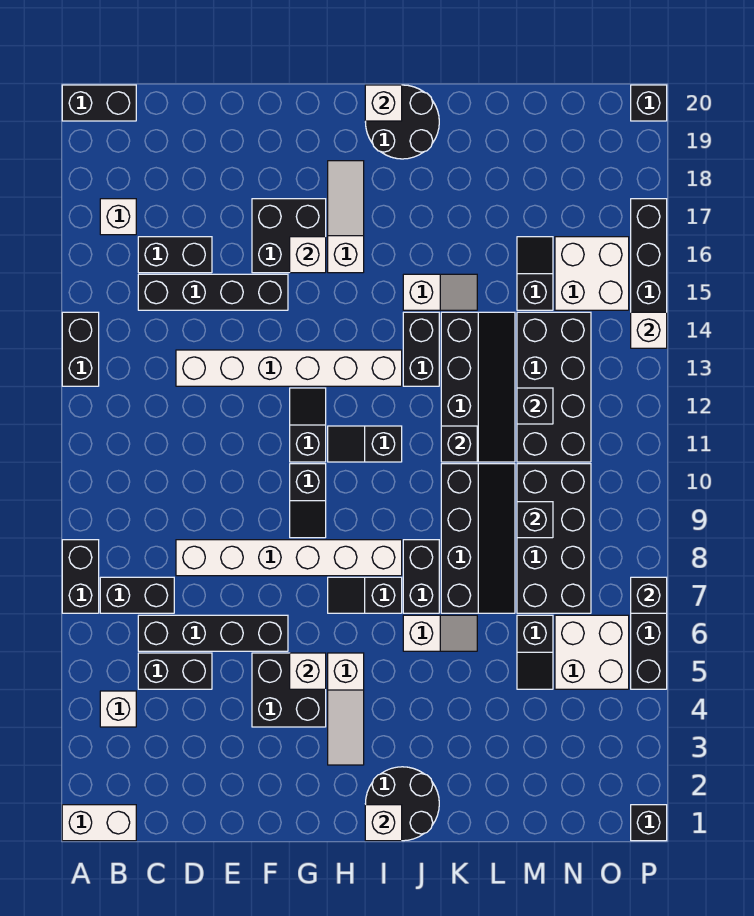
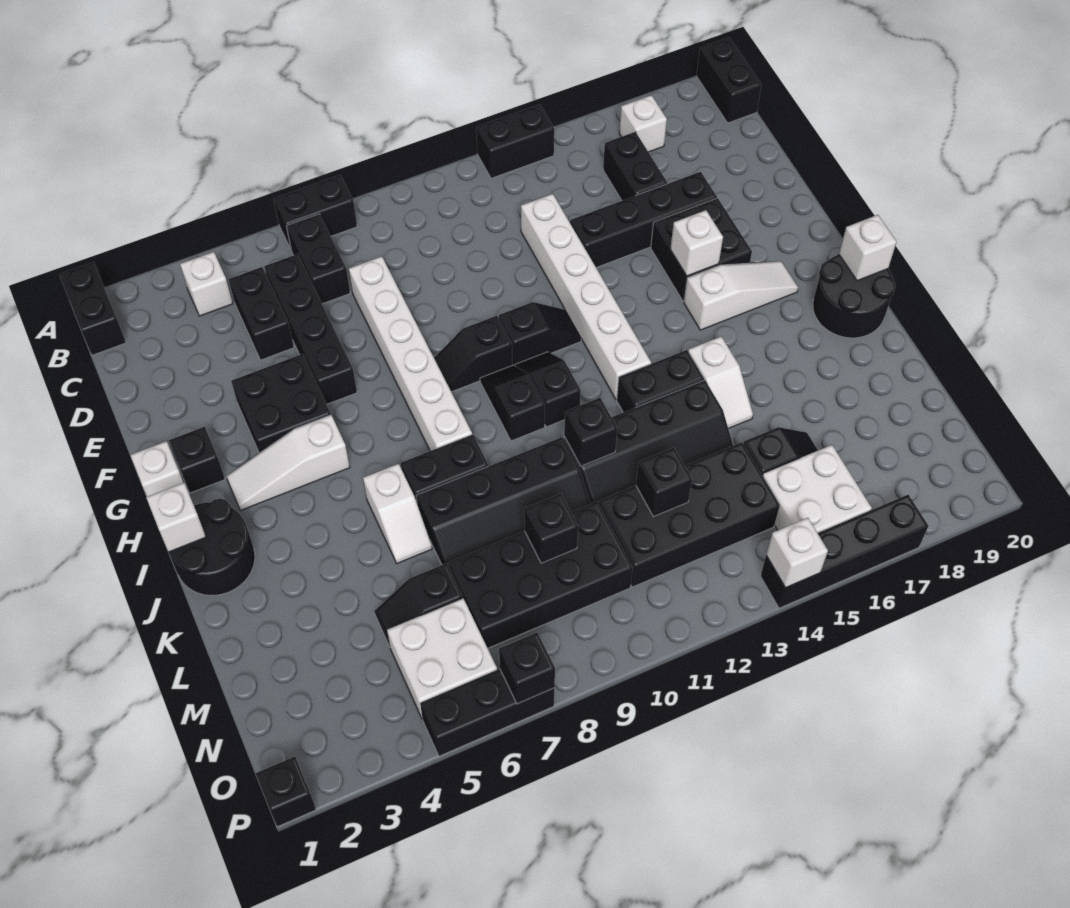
white brick A1:B1 level 1 -> black brick A1:B1 level 1
black brick C15:F15 level 1 -> black brick E14:E17 level 1
white brick G5 level 2 -> white brick G1 level 1
black slope H7:I7 level 1 top I -> black slope H10:I10 level 1 top I
black brick P20 level 1 -> black brick G2 level 1

